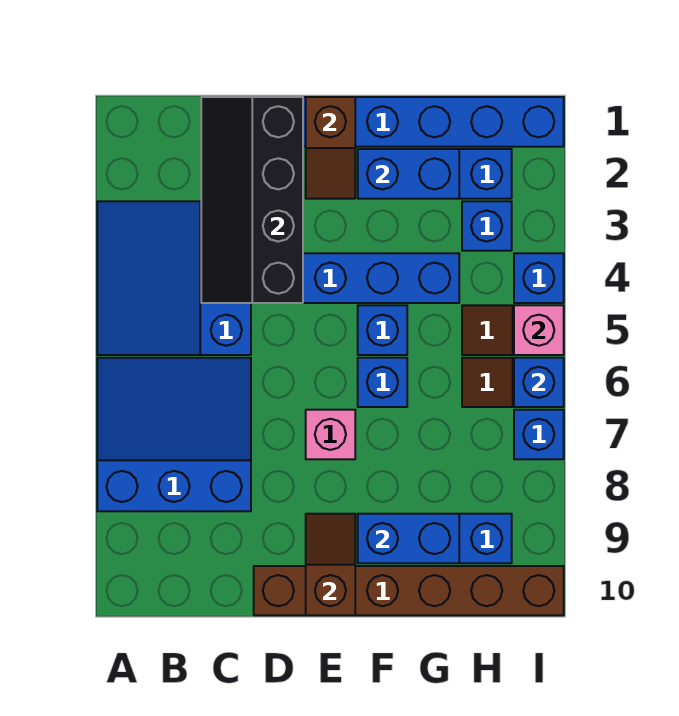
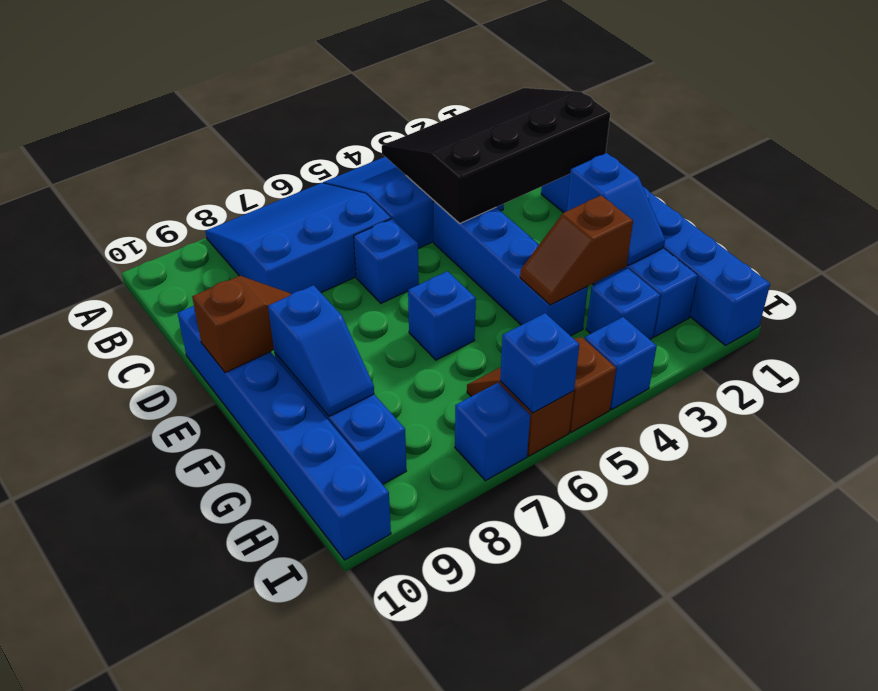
blue slope A6:C8 level 1 top 8 -> blue slope A6:C8 level 1 top C
black slope C1:D4 level 2 top D -> black slope B1:D4 level 2 top D
brown brick D10:I10 level 1 -> blue brick D10:I10 level 1
brown slope E1:E2 level 2 top 1 -> brown slope G3:G4 level 2 top 3
pink brick E7 level 1 -> none
blue brick F2:G2 level 2 -> blue slope F2:G2 level 2 top F
blue brick F5 level 1 -> blue brick D6 level 1
blue brick F9:G9 level 2 -> blue slope F9:G9 level 2 top F
pink brick I5 level 2 -> none

